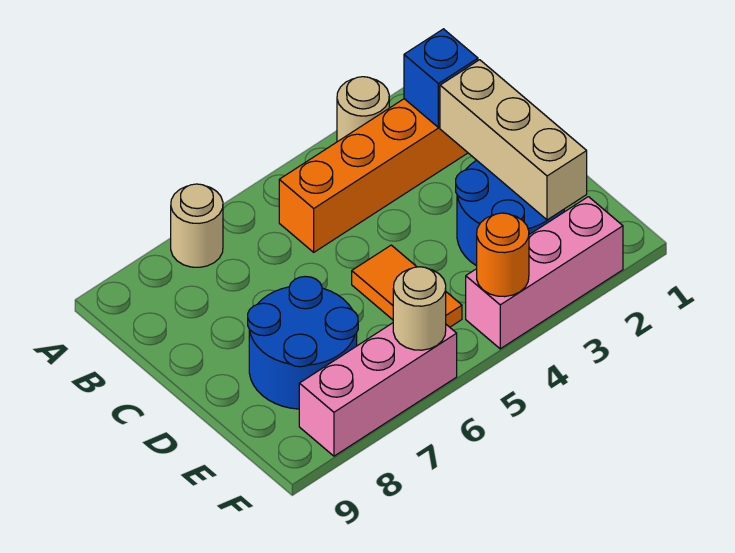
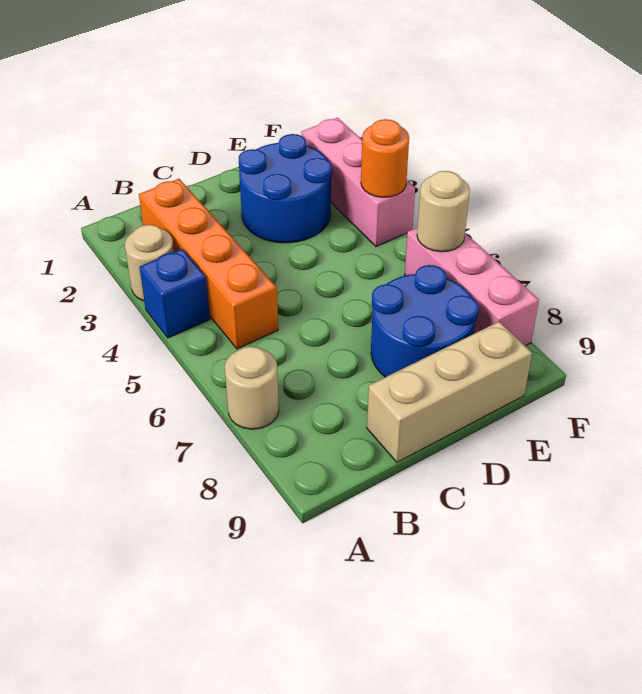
blue brick B2 level 2 -> blue brick A4 level 1
tan brick C2:E2 level 2 -> tan brick C9:E9 level 1
orange tile D5:E5 level 1 -> none

